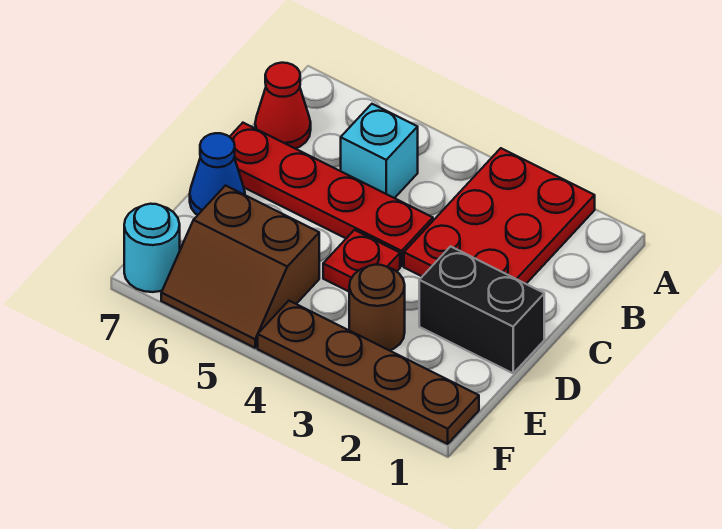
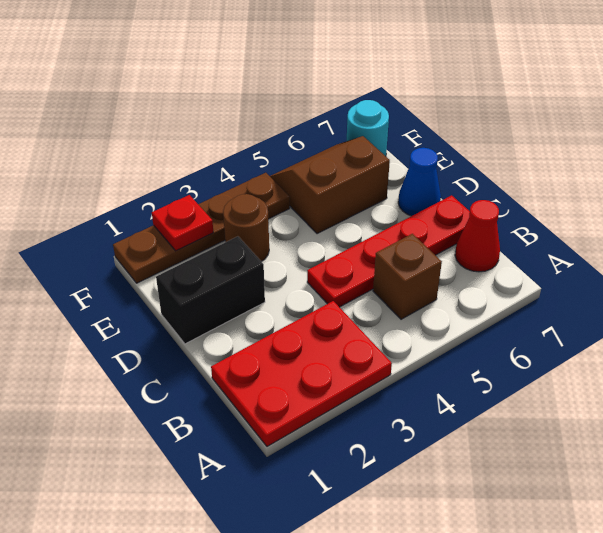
red plate A2:C3 level 1 -> red plate A1:B3 level 1
cyan brick B5 level 1 -> brown brick B5 level 1
red plate D4 level 1 -> red plate F2 level 2

